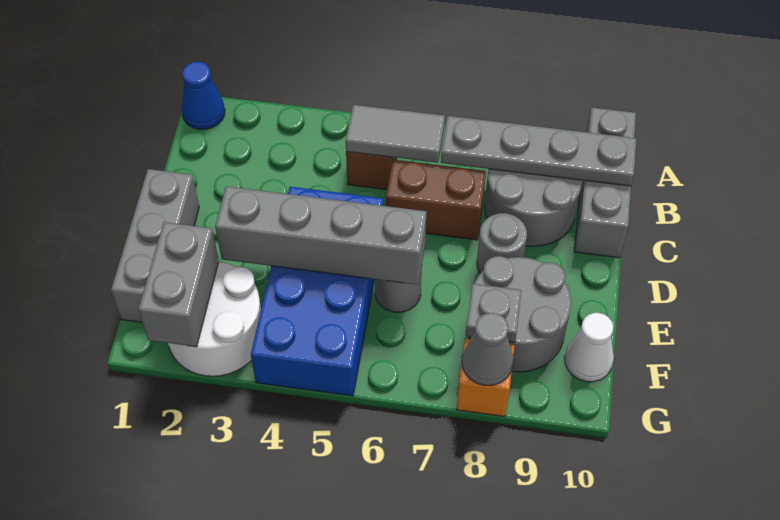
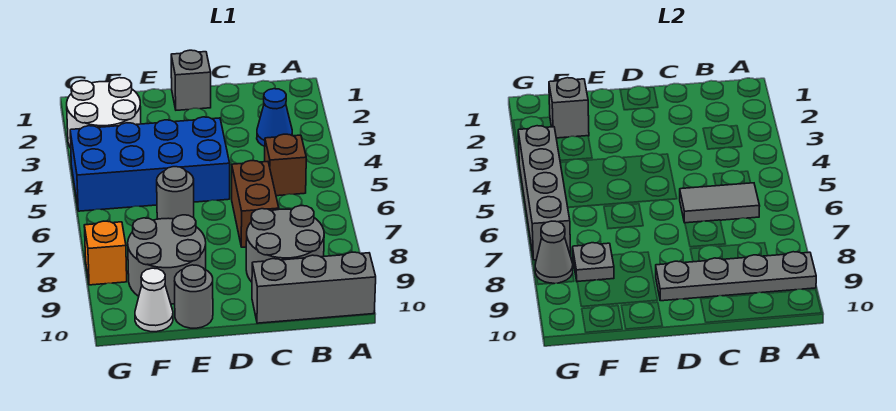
blue cone A1 level 1 -> blue cone B3 level 1
grey tile B5:B6 level 2 -> grey tile B6:C6 level 2
grey plate B7:B10 level 2 -> grey plate A9:D9 level 2
grey brick D1:F1 level 1 -> grey brick D1 level 1
grey round brick D8 level 1 -> grey round brick E10 level 1
grey brick E3:E6 level 2 -> grey brick G4:G7 level 2
grey brick F2:G2 level 2 -> grey brick F2 level 2

